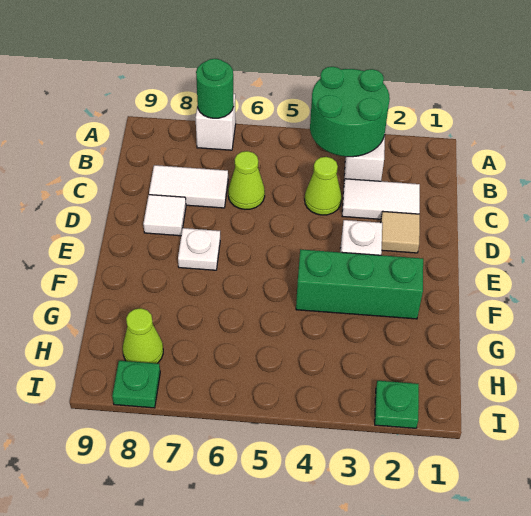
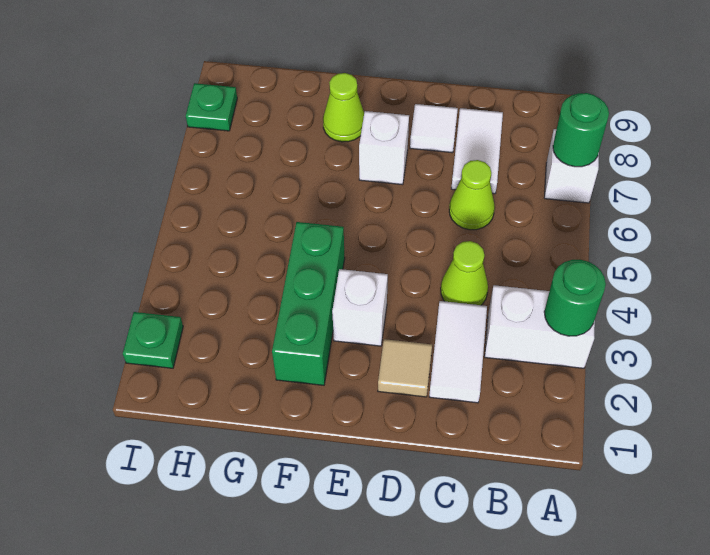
green round brick A3:B4 level 2 -> green round brick A3 level 2
white plate E7 level 1 -> white brick E7 level 1
lime cone H8 level 1 -> lime cone F8 level 1

